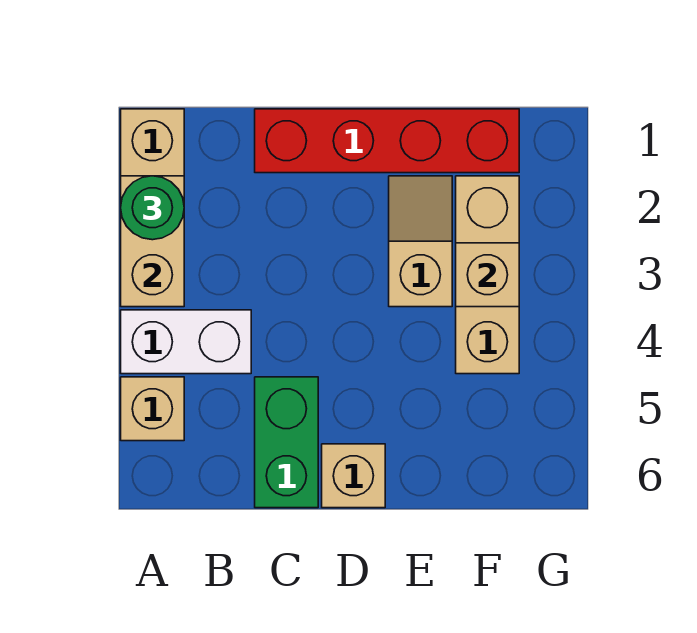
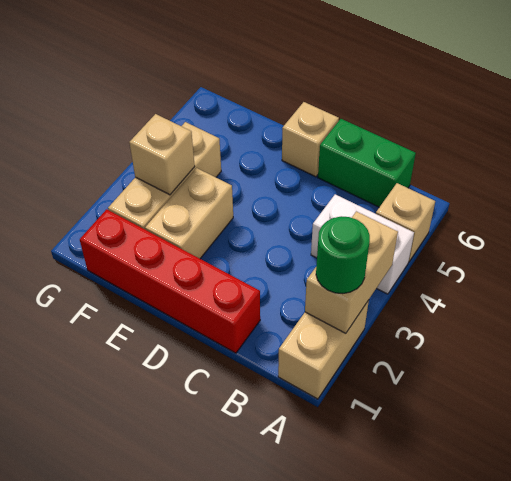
green brick C5:C6 level 1 -> green brick B6:C6 level 1
tan slope E2:E3 level 1 top 3 -> tan brick E2:E3 level 1

